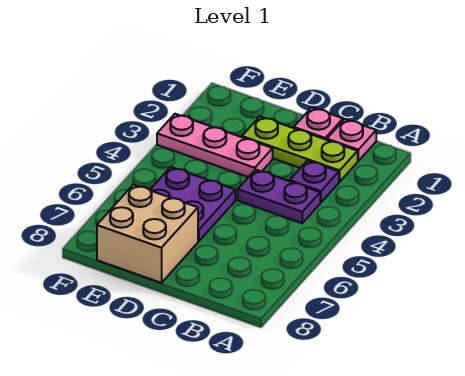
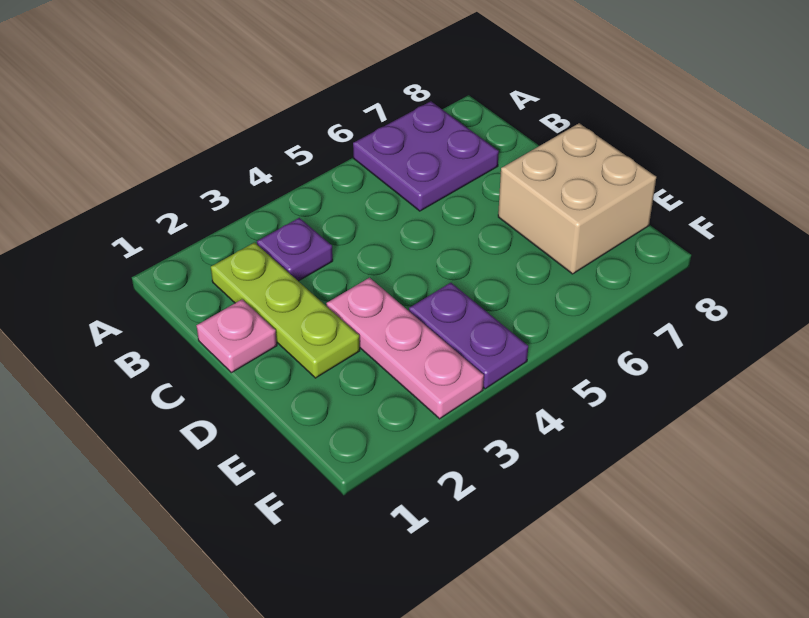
pink plate B1 level 1 -> none
purple plate B4:C4 level 1 -> purple plate E4:F4 level 1
purple plate D5:E6 level 1 -> purple plate A6:B7 level 1

